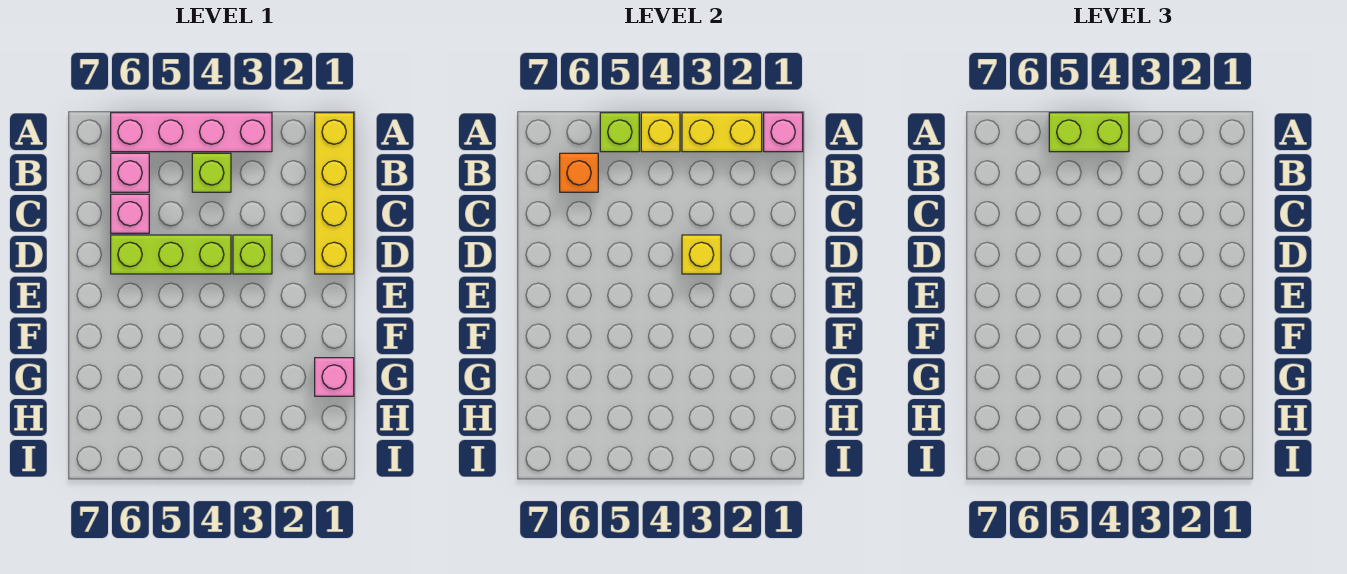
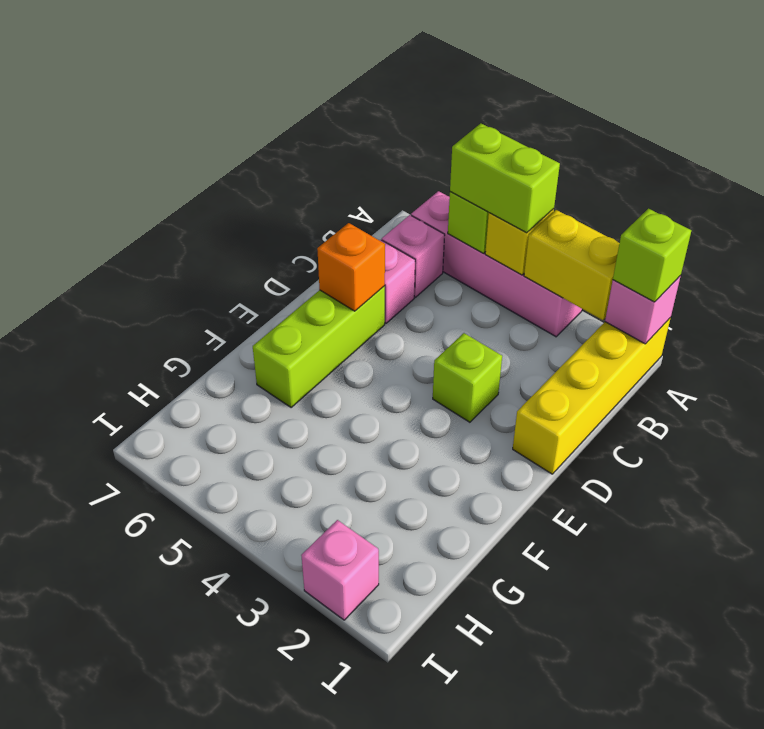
lime brick B4 level 1 -> lime brick A1 level 3
orange brick B6 level 2 -> orange brick D6 level 2
yellow brick D3 level 2 -> none
lime brick D4:D6 level 1 -> lime brick D6:F6 level 1
pink brick G1 level 1 -> pink brick I2 level 1

